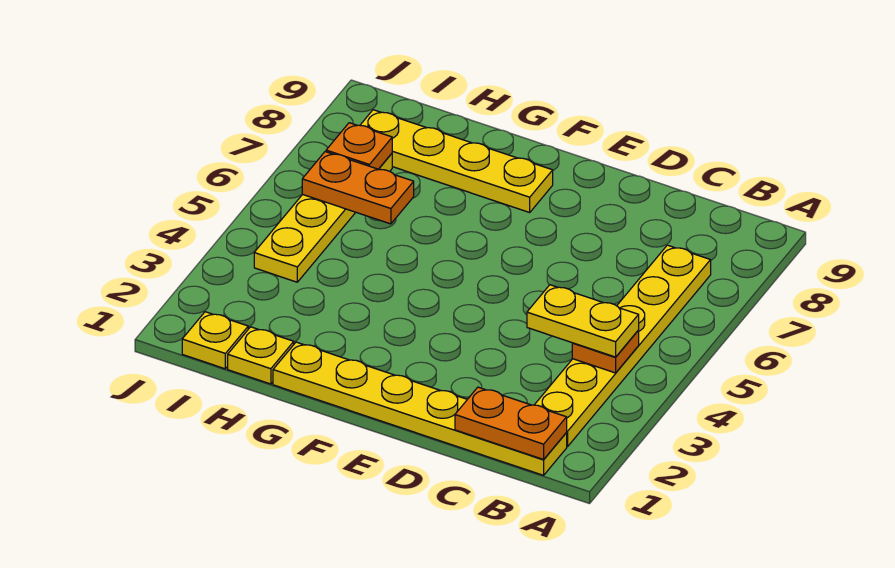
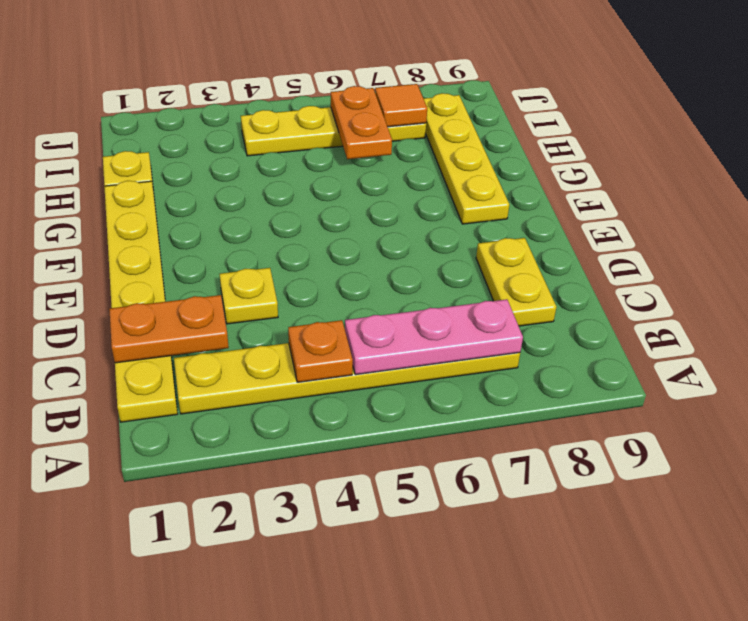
orange plate B1:C1 level 2 -> orange plate C1:C2 level 2
yellow plate B4:C4 level 3 -> yellow plate C8:D8 level 1
none -> pink plate B5:B7 level 2
yellow plate I1 level 1 -> yellow plate D3 level 1
orange plate I7 level 2 -> orange tile I7 level 2

